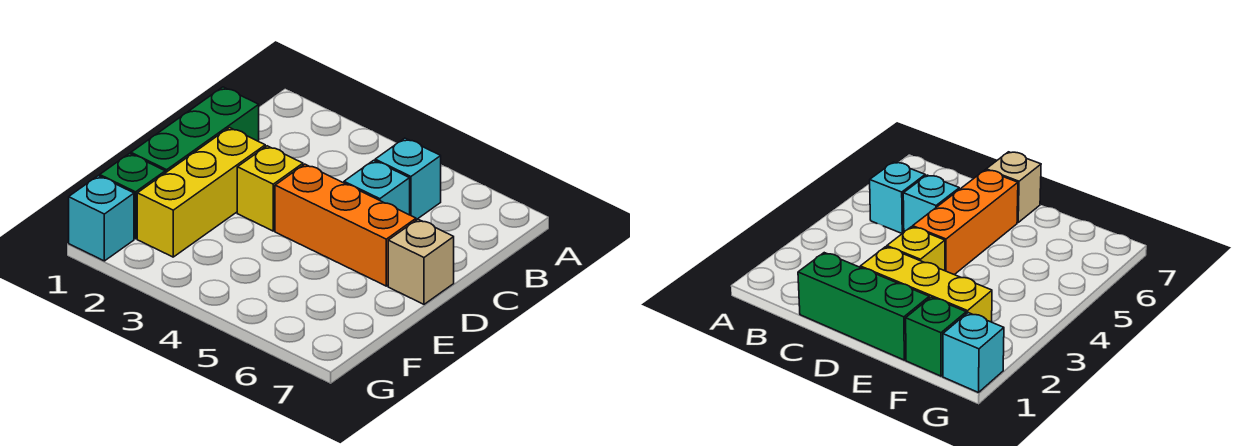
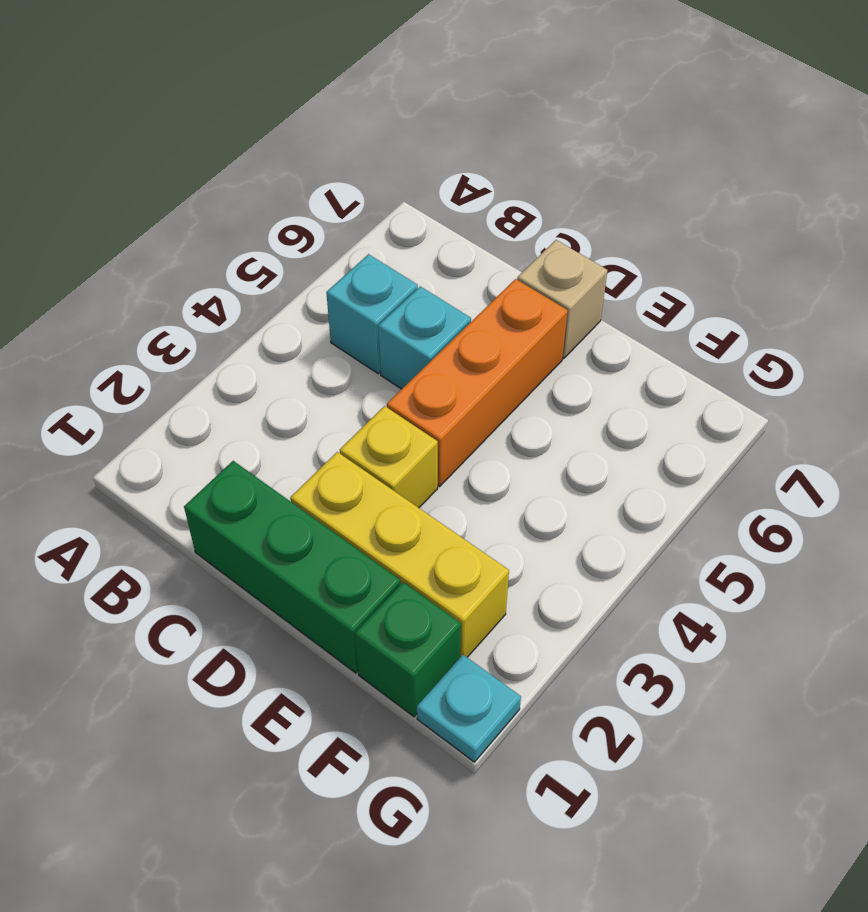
cyan brick G1 level 1 -> cyan plate G1 level 1

